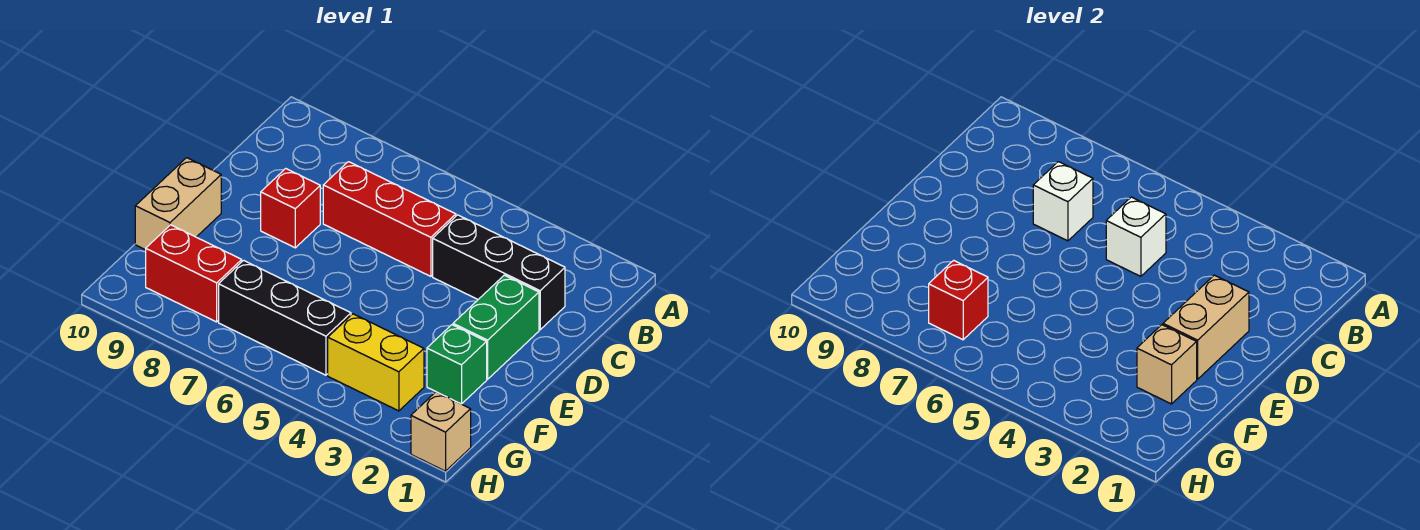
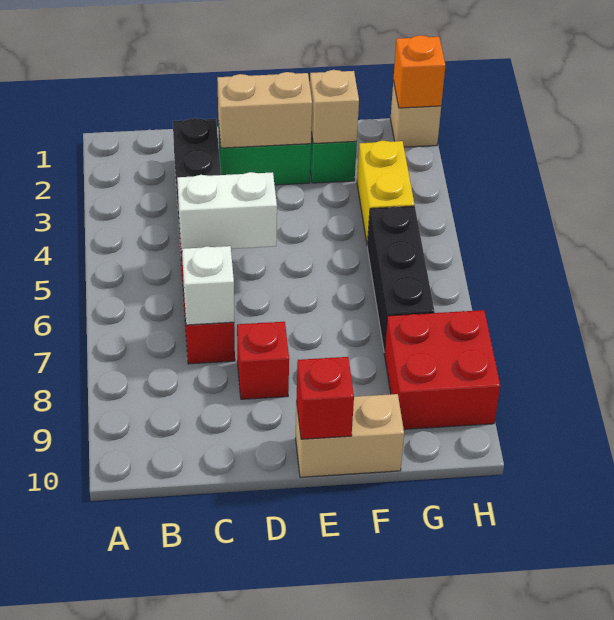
white brick C5 level 2 -> white brick C5:D5 level 2
red brick G7 level 2 -> red brick E10 level 2
red brick G8:G9 level 1 -> red brick G8:H9 level 1
none -> orange brick H1 level 2

